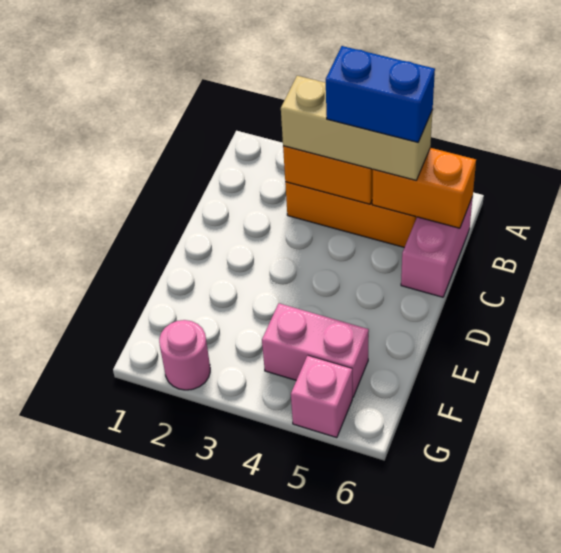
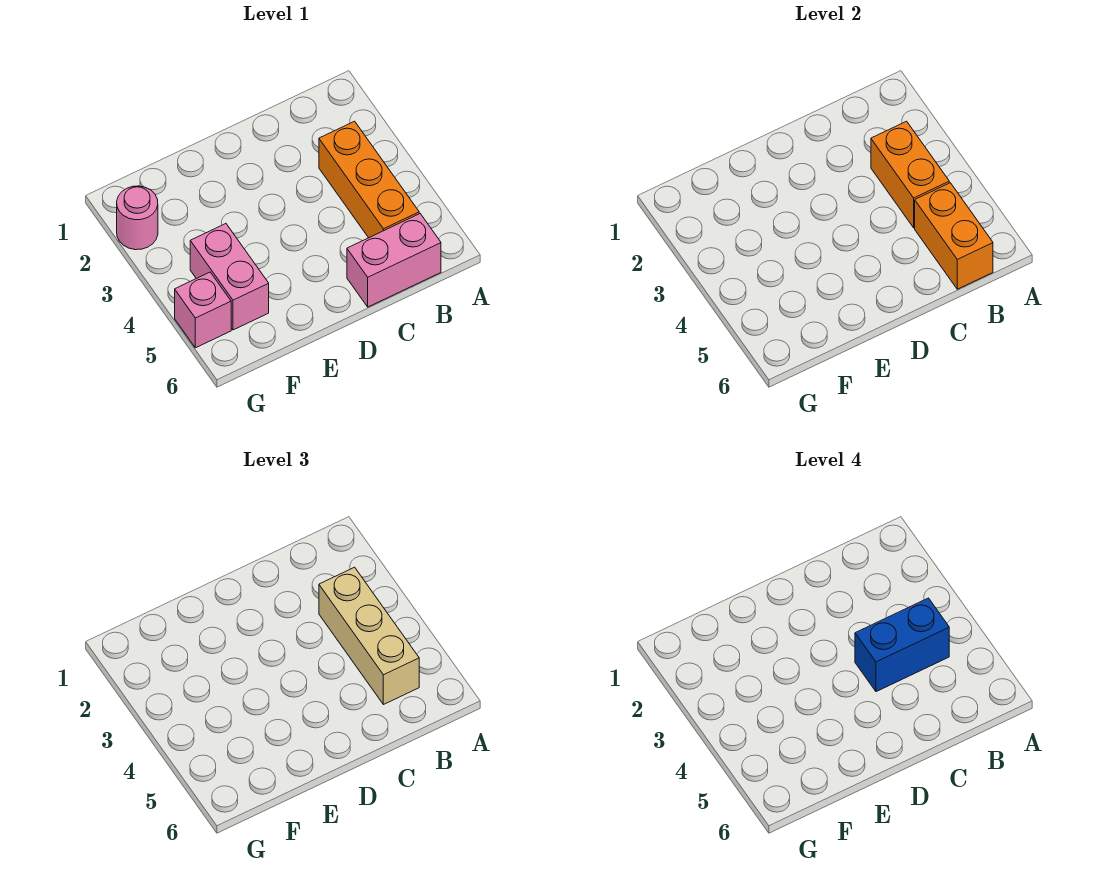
blue brick B4:B5 level 4 -> blue brick B4:C4 level 4

